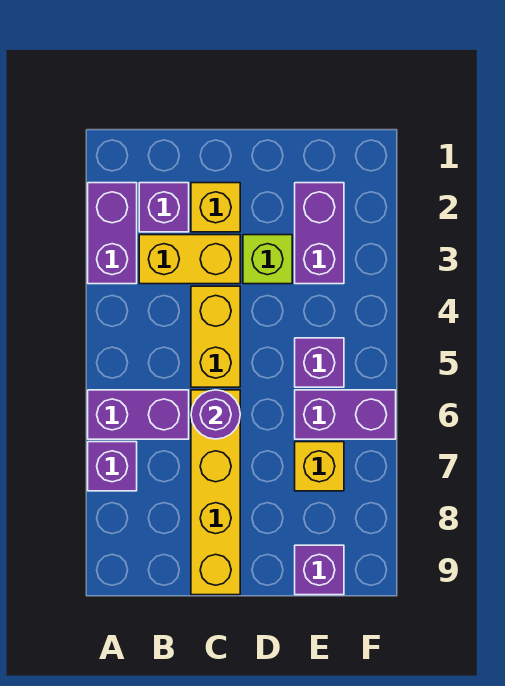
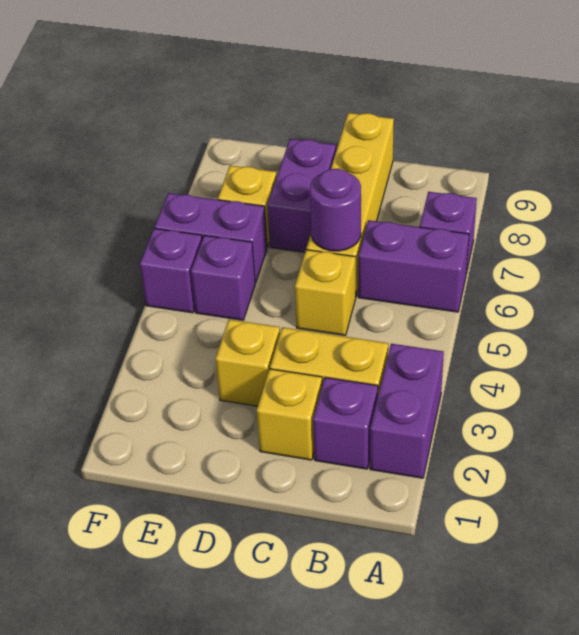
yellow brick C4:C5 level 1 -> yellow brick C5 level 1
lime brick D3 level 1 -> yellow brick D3 level 1
purple brick E2:E3 level 1 -> purple brick D7:D8 level 1
purple brick E9 level 1 -> purple brick F5 level 1

